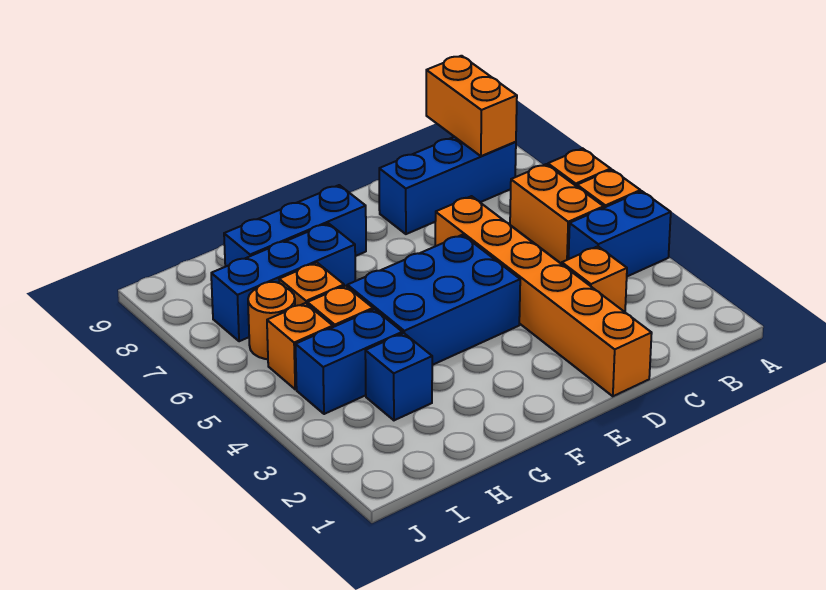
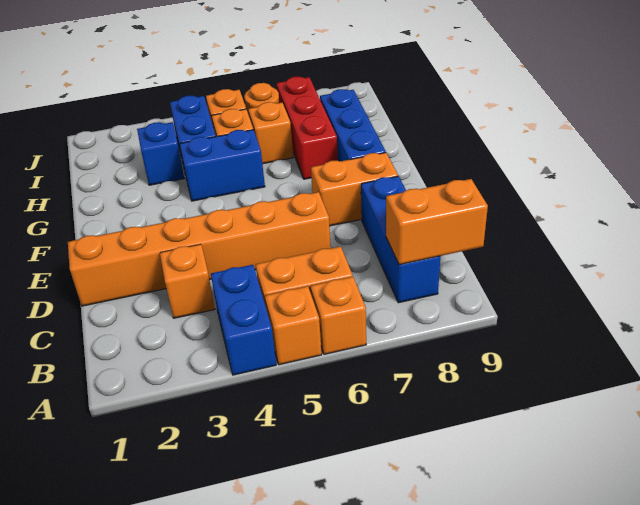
blue brick E4:G5 level 1 -> blue brick G4:G5 level 1
none -> orange brick E7:E8 level 1
blue brick G7:I7 level 1 -> red brick G7:I7 level 1

